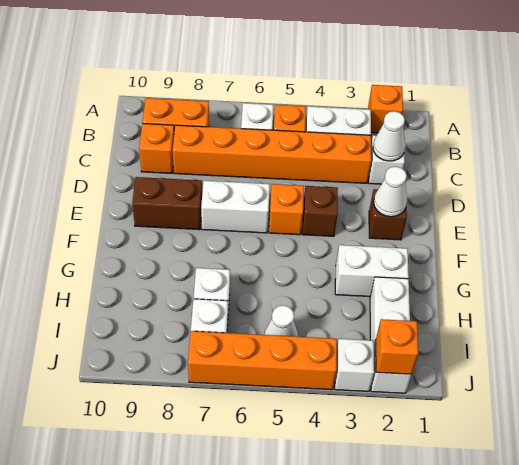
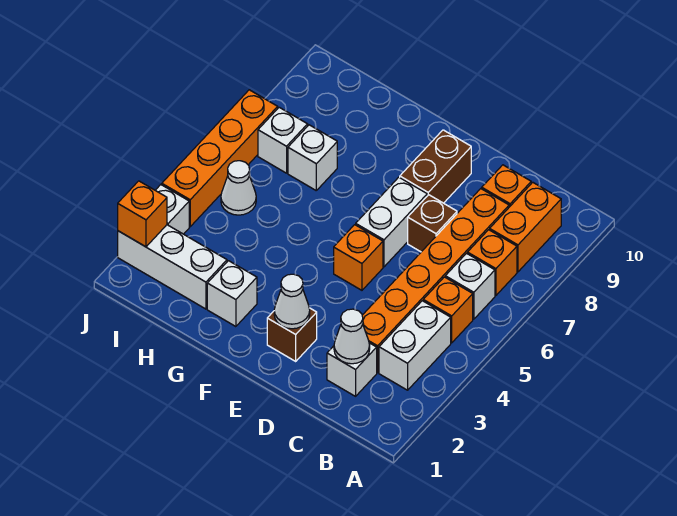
orange brick A2 level 1 -> orange brick B7 level 1
brown brick E4 level 1 -> brown brick D7 level 1
white brick G2:G3 level 1 -> white brick G2 level 1

